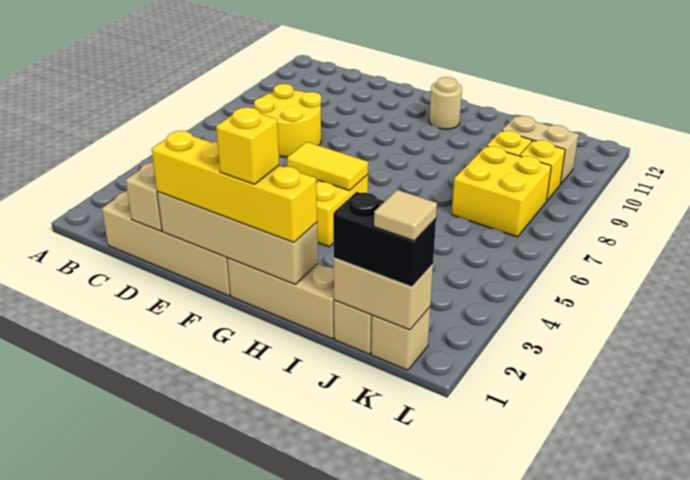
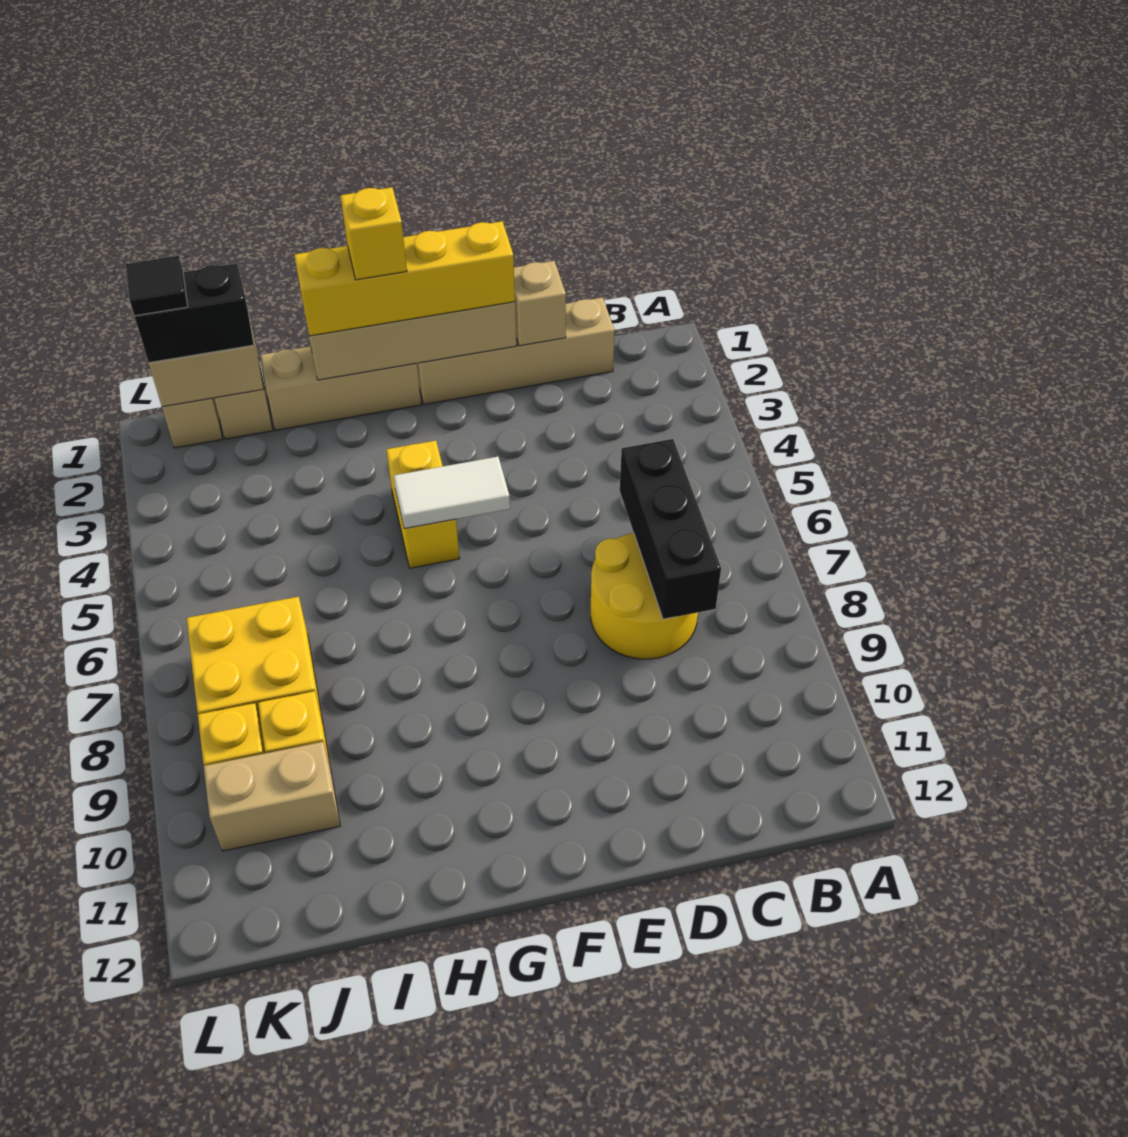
none -> black brick C6:C8 level 2
yellow tile F5:G5 level 2 -> white tile F5:G5 level 2
tan round brick G11 level 1 -> none
tan tile K1 level 4 -> black tile K1 level 4

